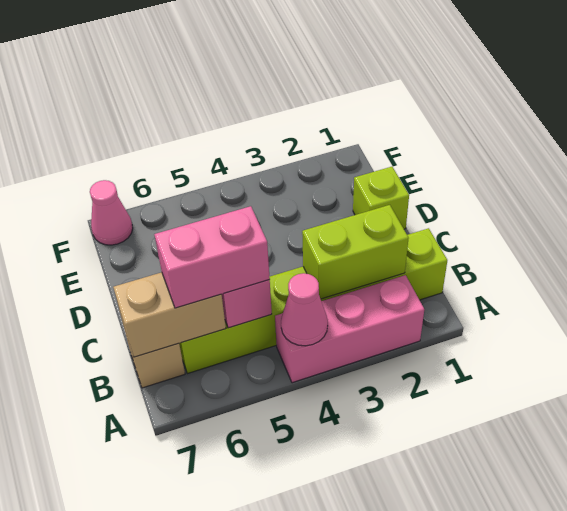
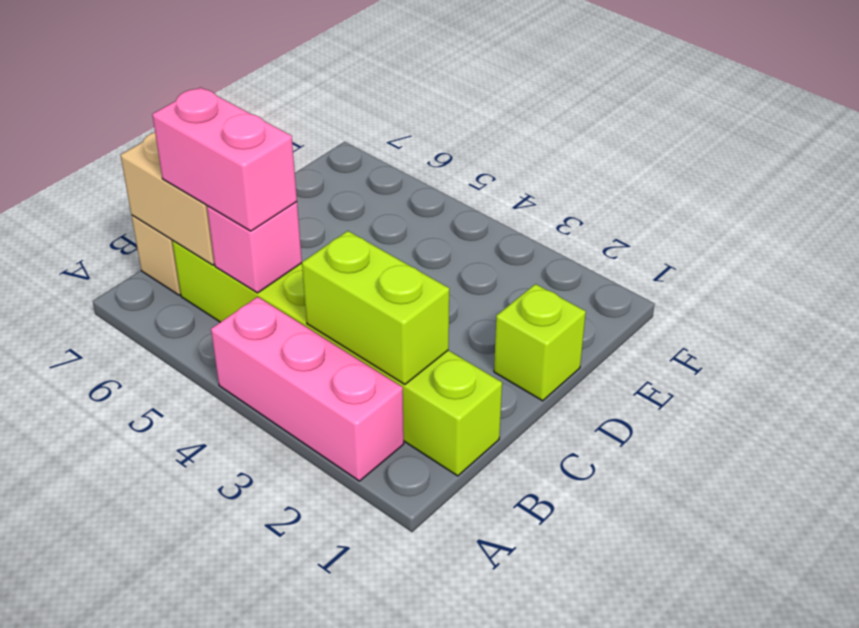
pink cone A4 level 2 -> none
pink cone F7 level 1 -> none

